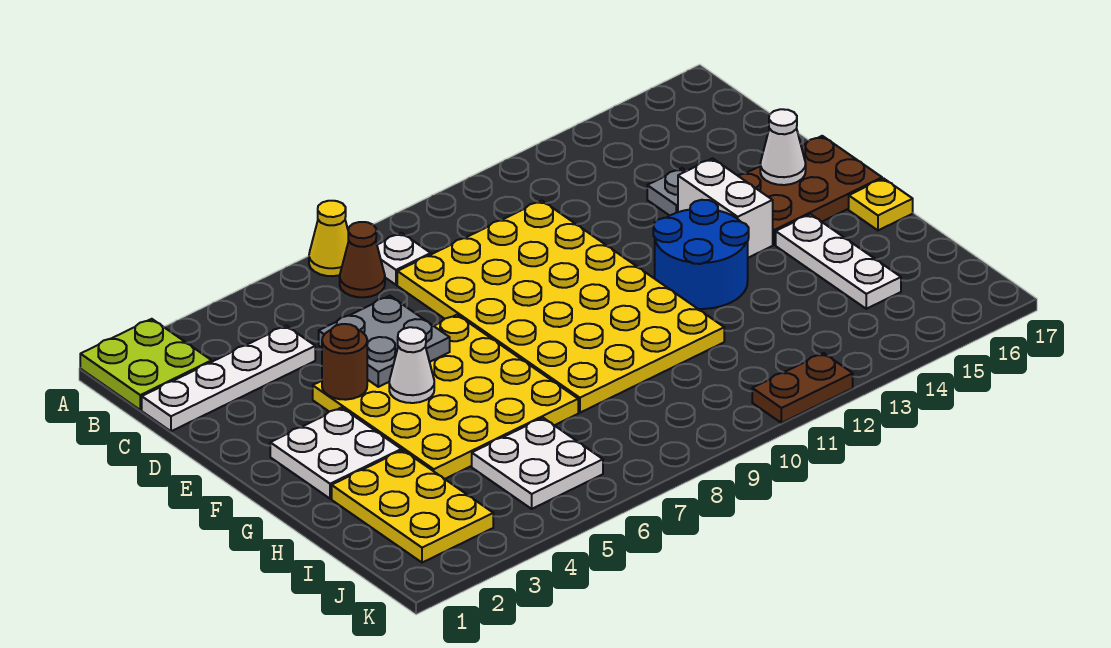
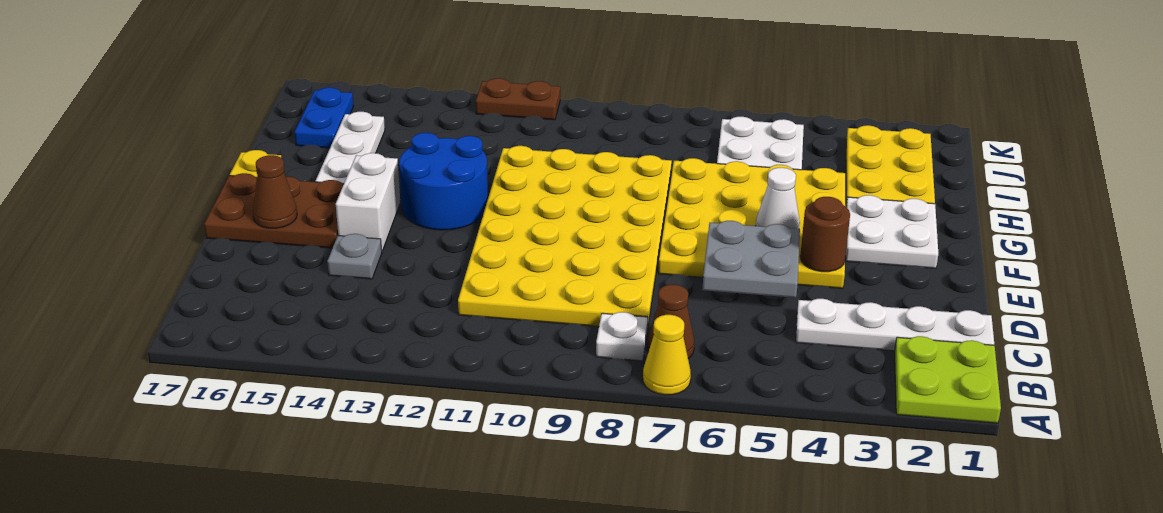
white cone E16 level 2 -> brown cone E16 level 2
none -> blue plate I16:J16 level 1

